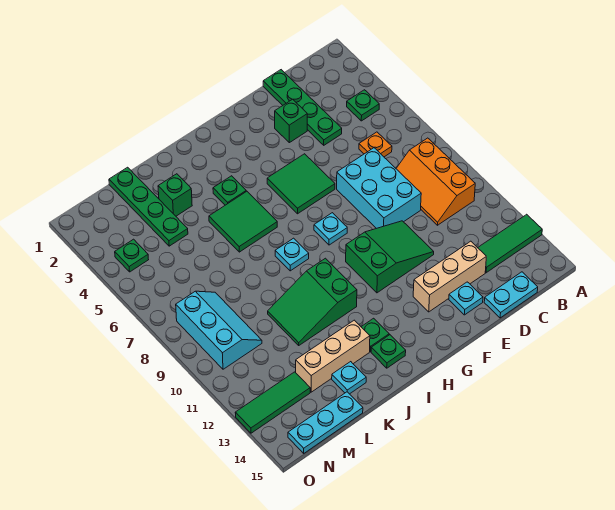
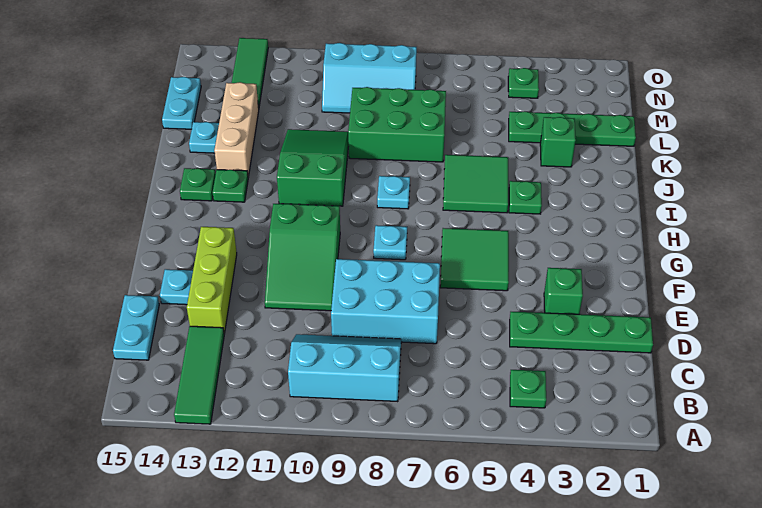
orange slope B8:C10 level 1 top B -> cyan slope B8:C10 level 1 top B
orange plate C6 level 1 -> none
tan brick D13:F13 level 1 -> lime brick D13:F13 level 1
none -> green brick K7:L9 level 1
cyan plate L15:N15 level 1 -> cyan plate L15:M15 level 1

